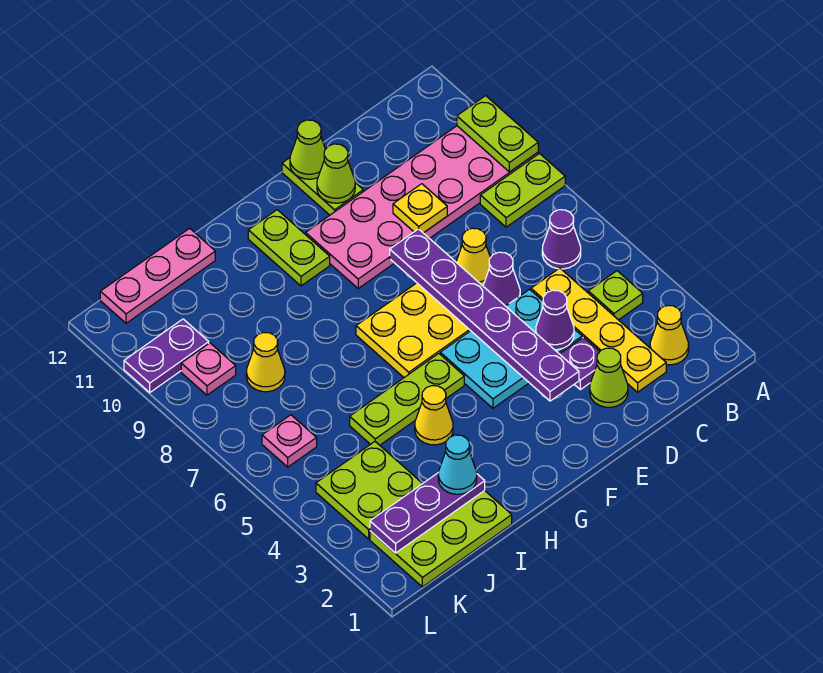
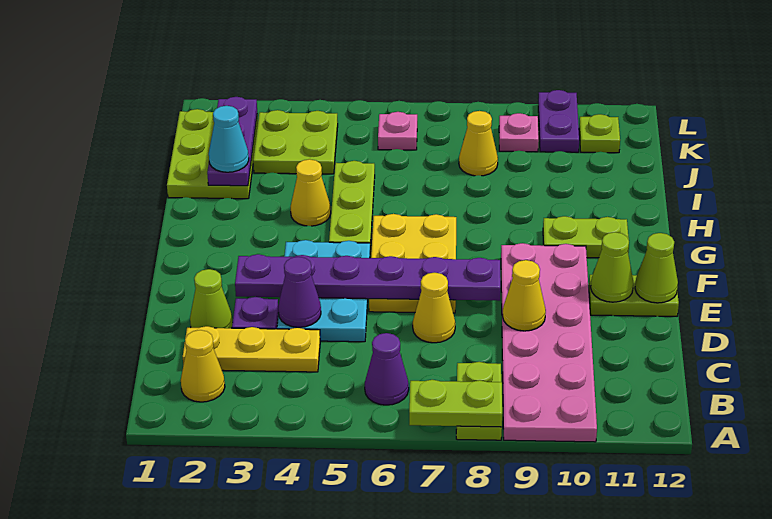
lime plate A9:A10 level 2 -> lime plate A7:A8 level 2
lime plate B4 level 1 -> lime plate K11 level 1
yellow plate C2:C5 level 1 -> yellow plate C2:C4 level 1
purple cone D6 level 1 -> none
yellow plate D9 level 2 -> yellow cone D9 level 2
pink plate I12:K12 level 1 -> none

